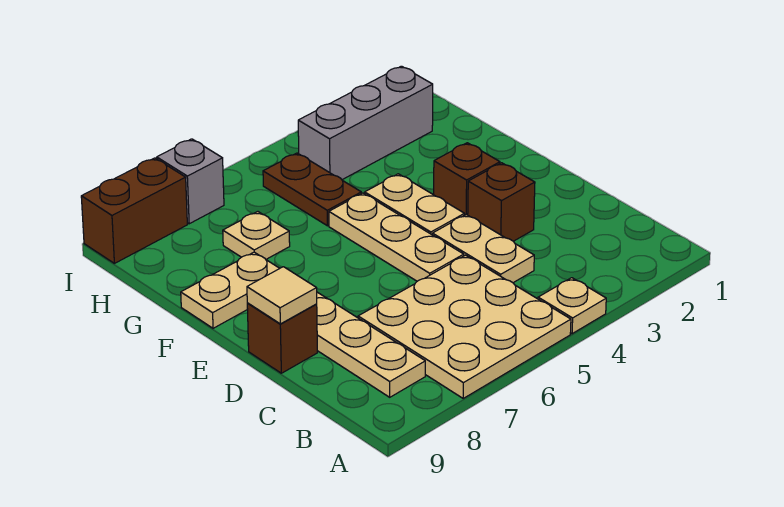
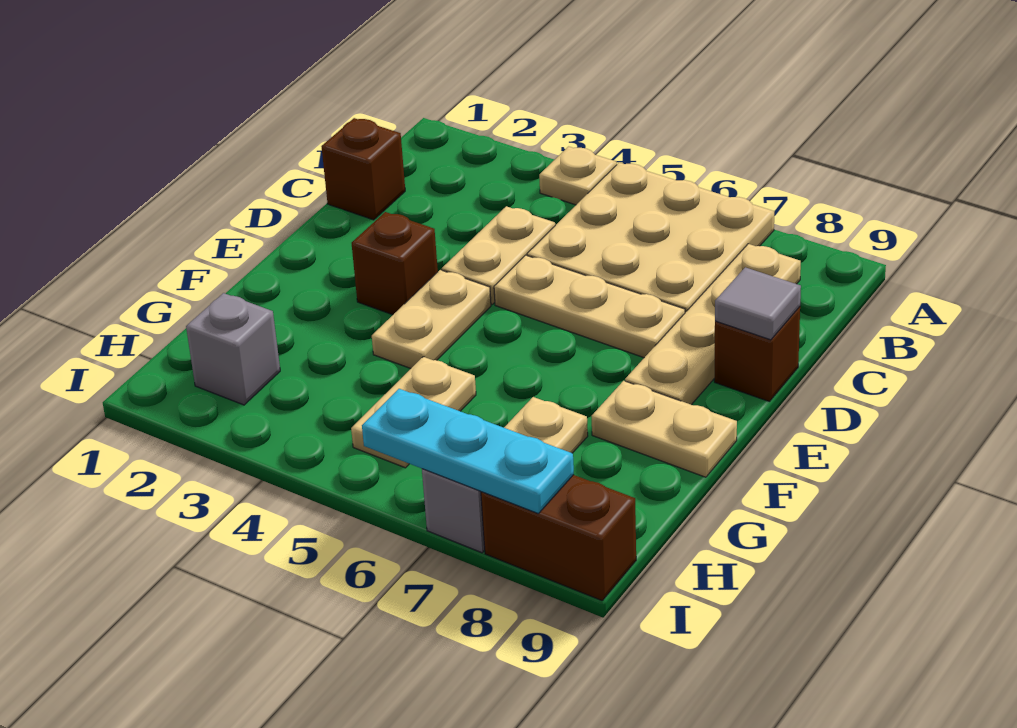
brown brick D3 level 1 -> brown brick C1 level 1
tan plate D5:F5 level 1 -> tan plate D5:D7 level 1
tan tile D9 level 2 -> grey tile D9 level 2
brown plate G5:H5 level 1 -> tan plate G5:H5 level 1
grey brick H2:H4 level 1 -> grey brick H2 level 1
none -> cyan plate I6:I8 level 2

